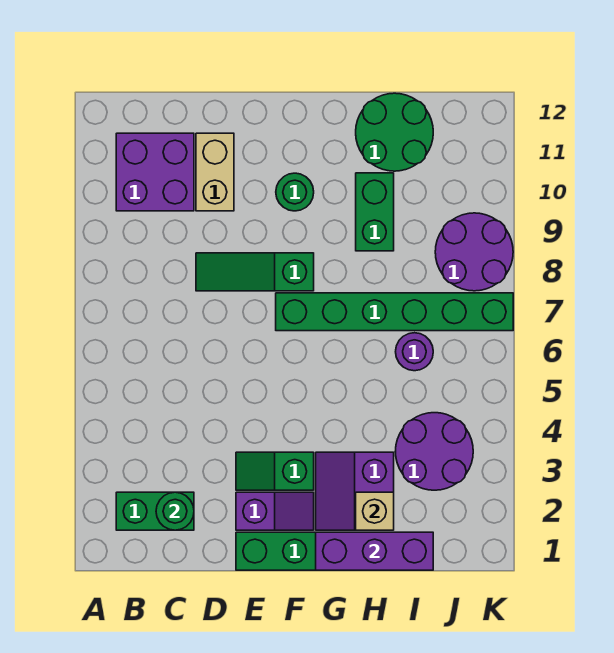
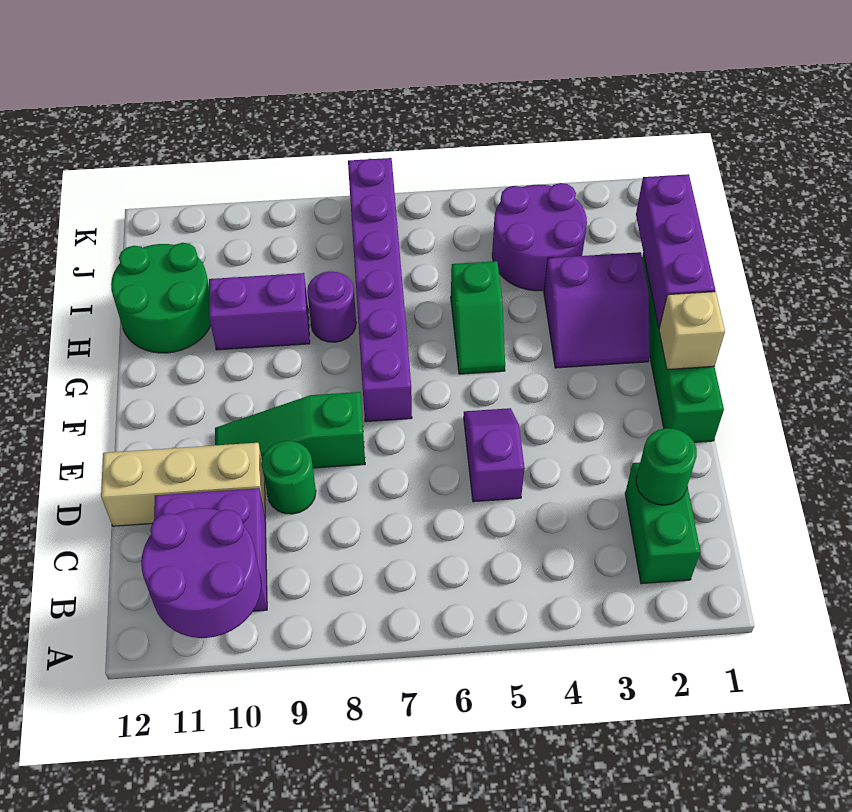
green slope D8:F8 level 1 top F -> green slope E8:E10 level 1 top 8
tan brick D10:D11 level 1 -> tan brick D10:D12 level 1
purple slope E2:F2 level 1 top E -> purple slope D5:E5 level 1 top D
green slope E3:F3 level 1 top F -> green slope G5:H5 level 1 top H
green brick F7:K7 level 1 -> purple brick F7:K7 level 1
green round brick F10 level 1 -> green round brick D9 level 1
tan brick H2 level 2 -> tan brick F1 level 2
green brick H9:H10 level 1 -> purple brick H9:H10 level 1
purple round brick I6 level 1 -> purple round brick H8 level 1
purple round brick J8:K9 level 1 -> purple round brick A10:B11 level 2

